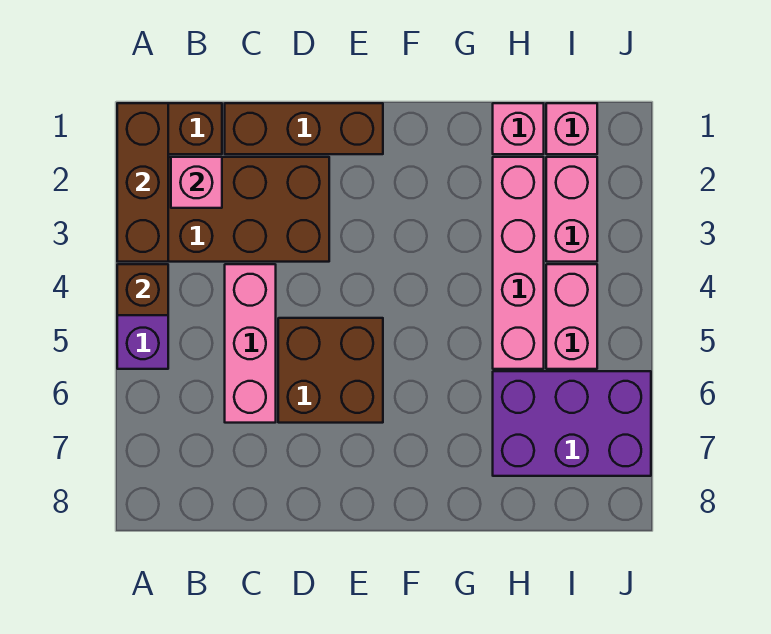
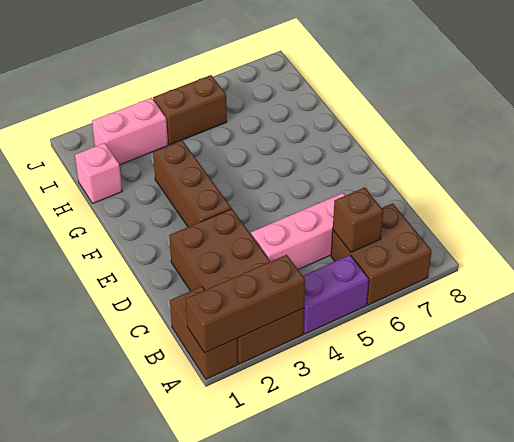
brown brick A4 level 2 -> brown brick B6 level 2
pink brick B2 level 2 -> none
brown brick C1:E1 level 1 -> brown brick E3:G3 level 1
brown brick D5:E6 level 1 -> brown brick A6:B7 level 1
pink brick H2:H5 level 1 -> none
purple brick H6:J7 level 1 -> none
pink brick I1 level 1 -> none
pink brick I4:I5 level 1 -> brown brick I4:I5 level 1

